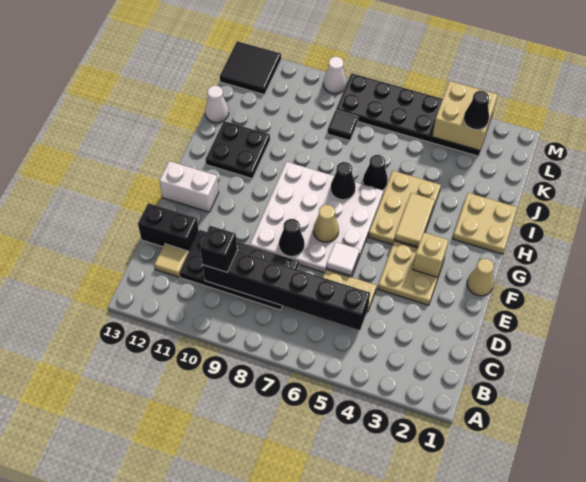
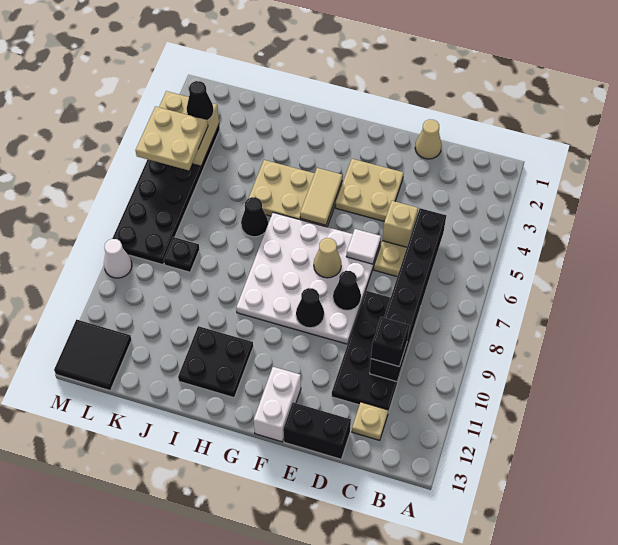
tan tile C12 level 1 -> tan plate C12 level 1
black brick D12:D13 level 1 -> black brick D13:E13 level 1
tan cone F1 level 1 -> tan cone D1 level 1
tan brick F3 level 2 -> tan brick D5 level 2
tan tile G4:H4 level 2 -> tan tile G4:G5 level 2
tan plate H1:I2 level 1 -> tan plate L4:M5 level 3
black cone H7 level 2 -> black cone F9 level 2
white cone J13 level 1 -> none
black tile K8 level 1 -> black plate K8 level 1

